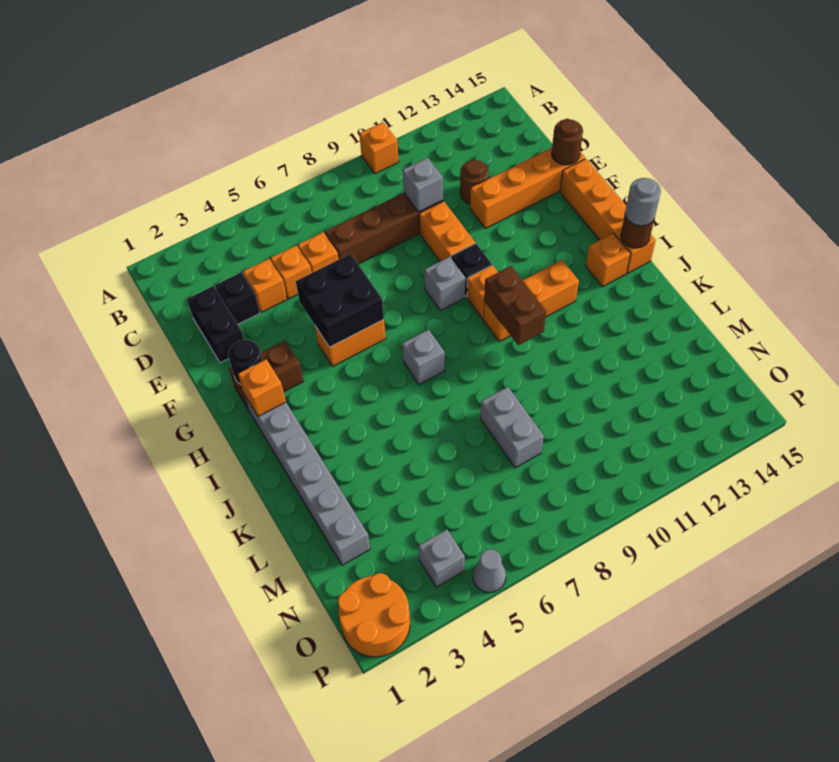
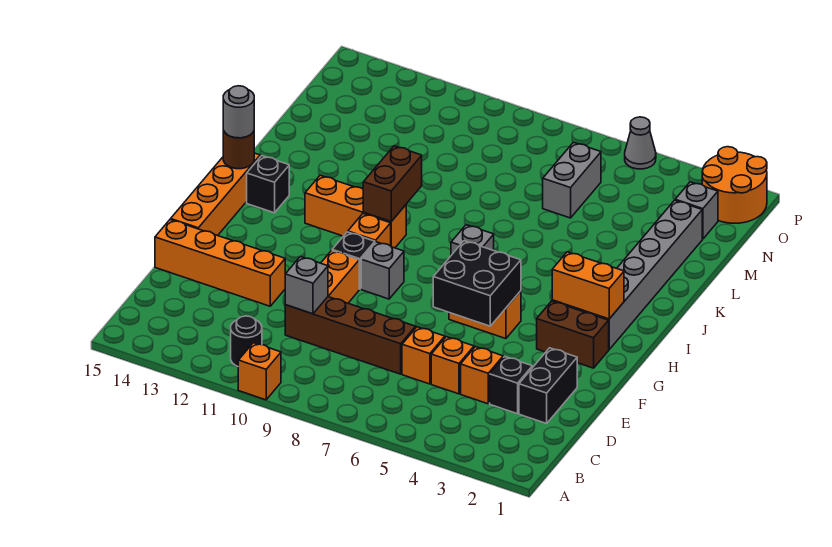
brown round brick D12 level 1 -> none
brown round brick E15 level 2 -> none
black round brick G2 level 2 -> black round brick B11 level 1
orange brick H2 level 2 -> orange brick H2:H3 level 2
orange brick I14 level 1 -> black brick I14 level 1
grey brick L8:M8 level 1 -> grey brick M6:N6 level 1
grey brick O4 level 1 -> grey brick N2 level 1

